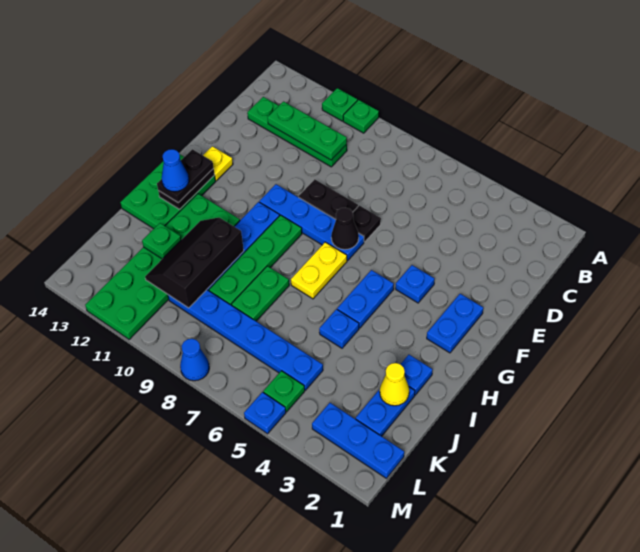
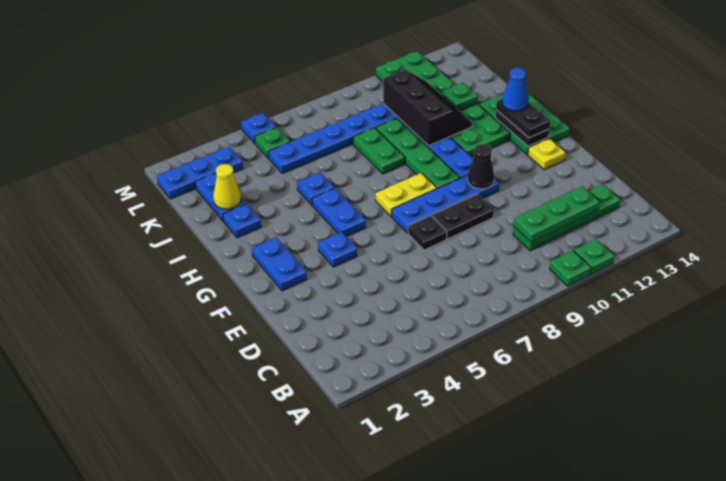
black cone F7 level 2 -> black cone F10 level 2
yellow plate G7:H7 level 1 -> yellow plate G7:G8 level 1
blue cone M8 level 1 -> none

